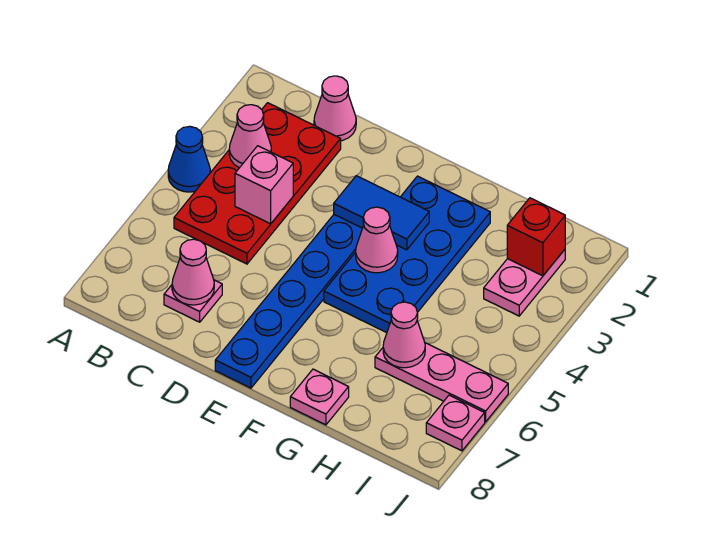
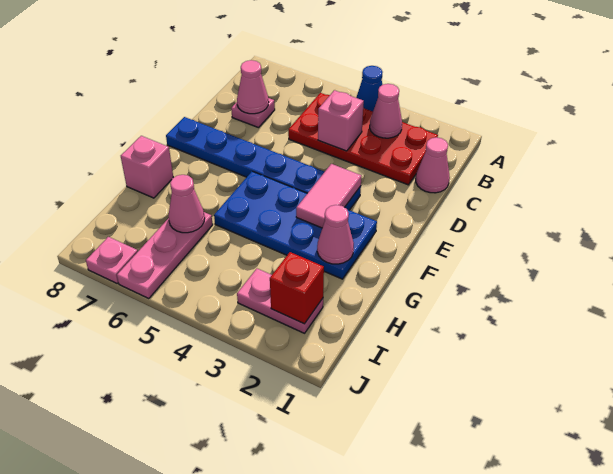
blue tile E3:F3 level 2 -> pink tile E3:F3 level 2
pink cone F4 level 2 -> pink cone G2 level 2
pink plate G8 level 1 -> pink brick G8 level 1

